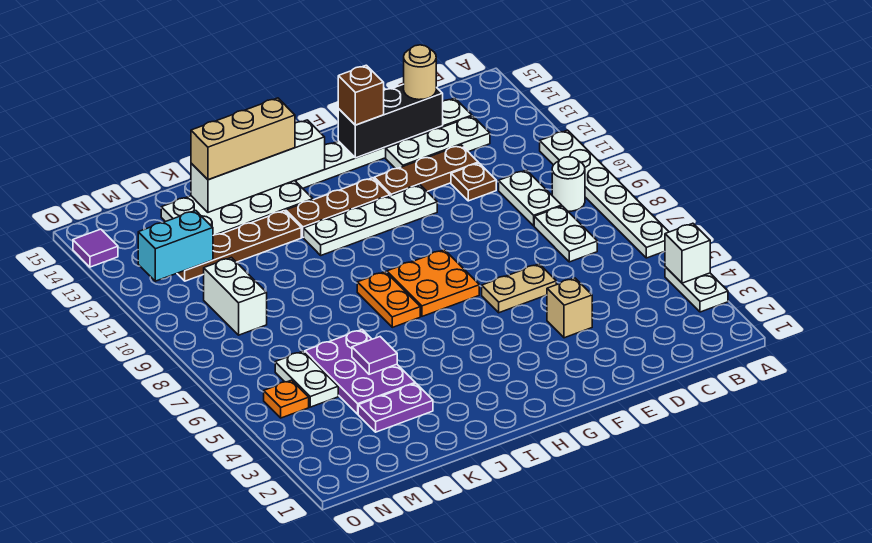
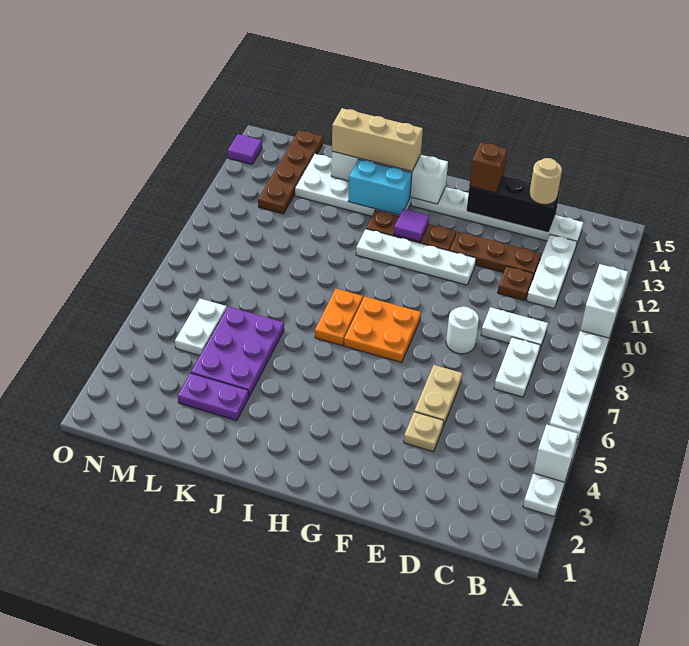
white round brick B9 level 1 -> white round brick E8 level 1
white plate C9:C10 level 1 -> white plate C9:D9 level 1
white plate C13:E13 level 1 -> white plate C11:C13 level 1
tan brick E4 level 1 -> tan plate E4 level 1
tan plate E6:F6 level 1 -> tan plate E5:E6 level 1
brown plate J12:M12 level 1 -> brown plate M12:M15 level 1
purple tile K5 level 2 -> purple tile H12 level 2
white brick M9:M10 level 1 -> white brick A10:A11 level 2
cyan brick M12:N12 level 2 -> cyan brick I13:J13 level 2
orange plate N5 level 1 -> none

